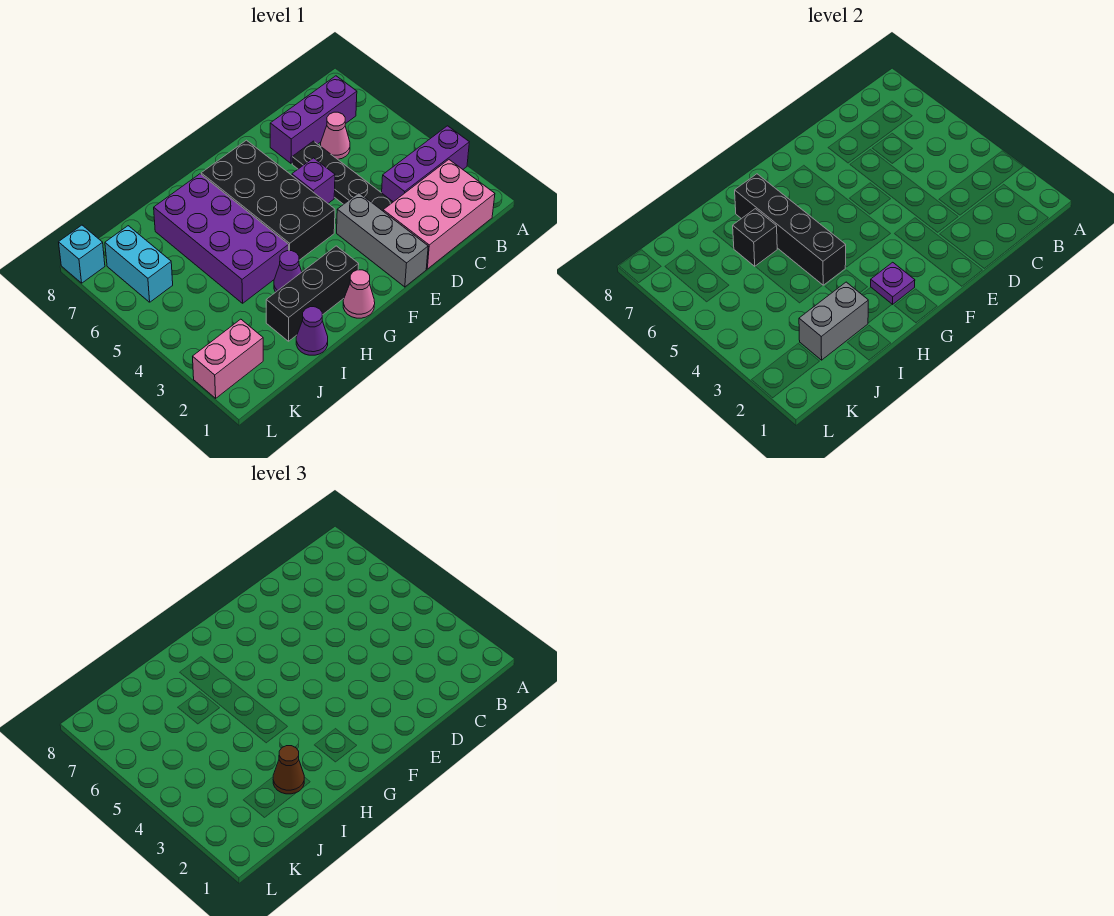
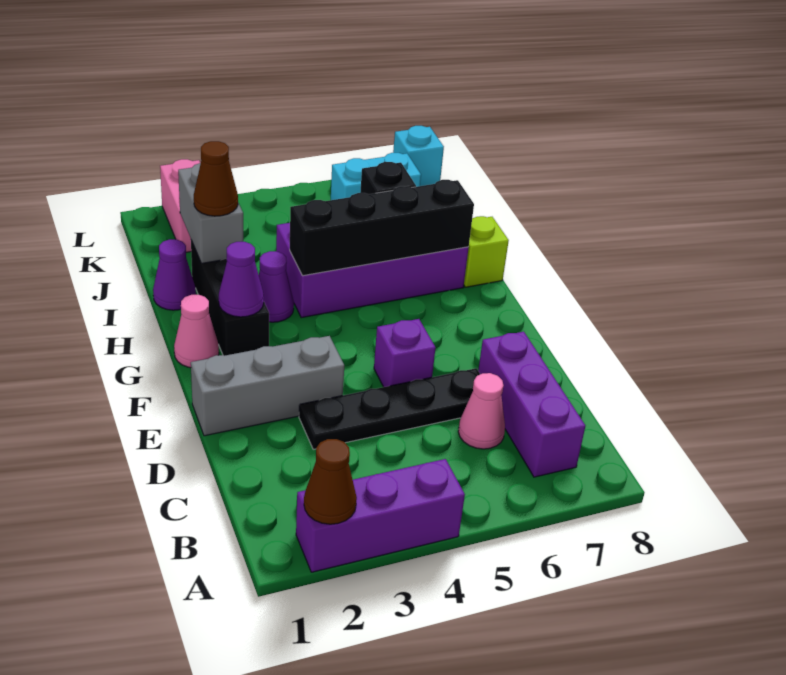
none -> brown cone A2 level 2
purple brick A3:C3 level 1 -> purple brick A2:A4 level 1
pink brick B1:D2 level 1 -> none
black brick F4:G7 level 1 -> none
purple plate G2 level 2 -> purple cone G2 level 2
none -> lime brick H8 level 1

